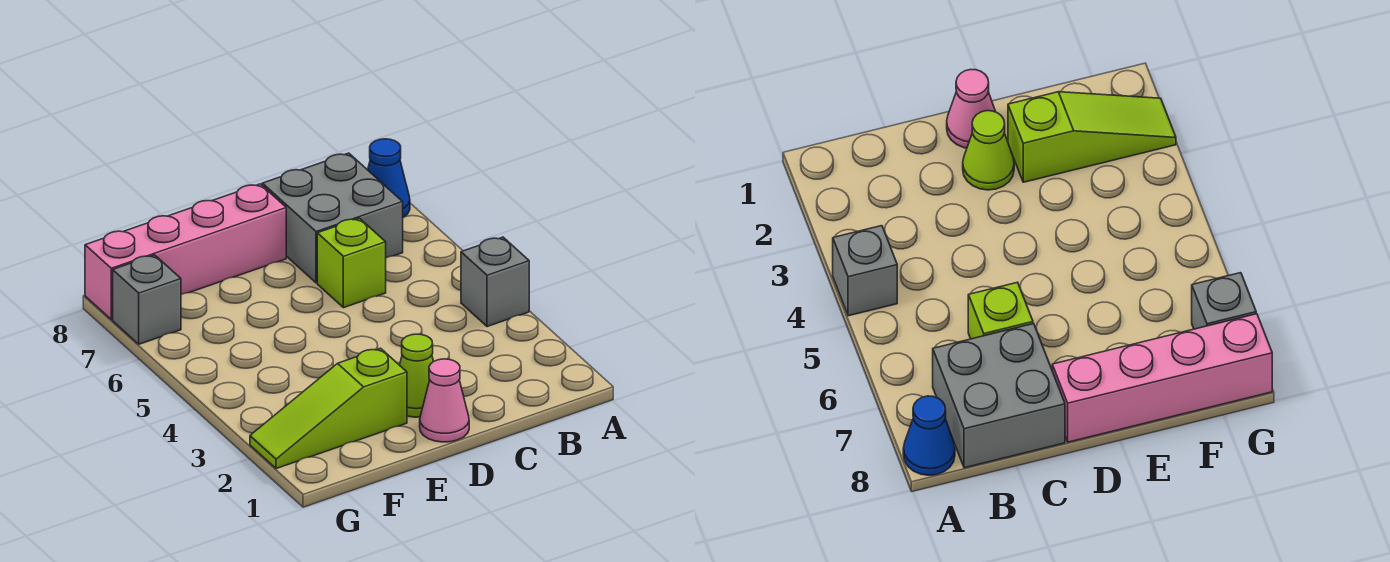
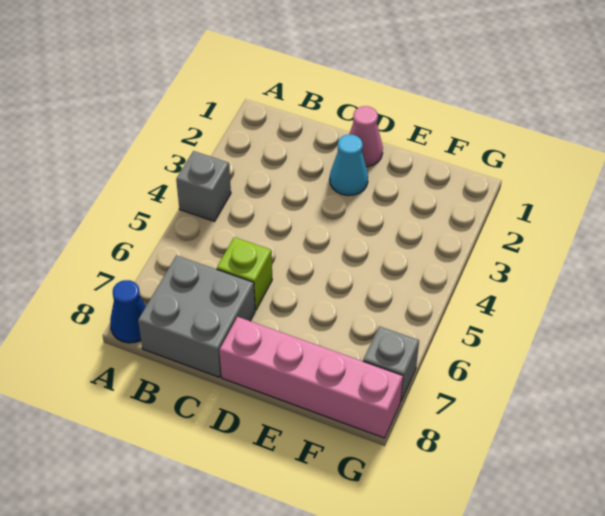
lime cone D2 level 1 -> cyan cone D2 level 1
lime slope E2:G2 level 1 top E -> none

